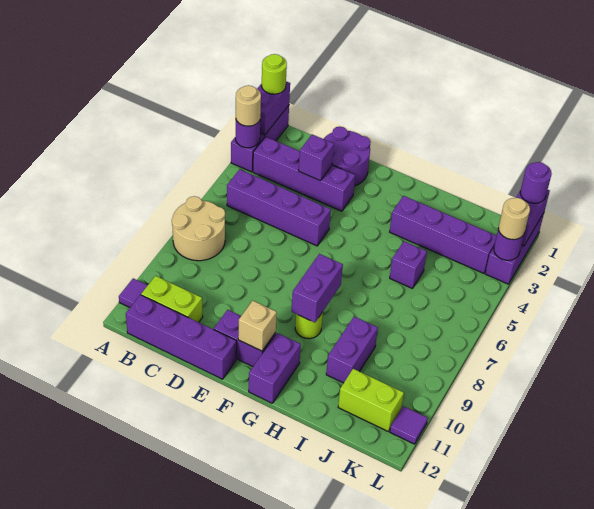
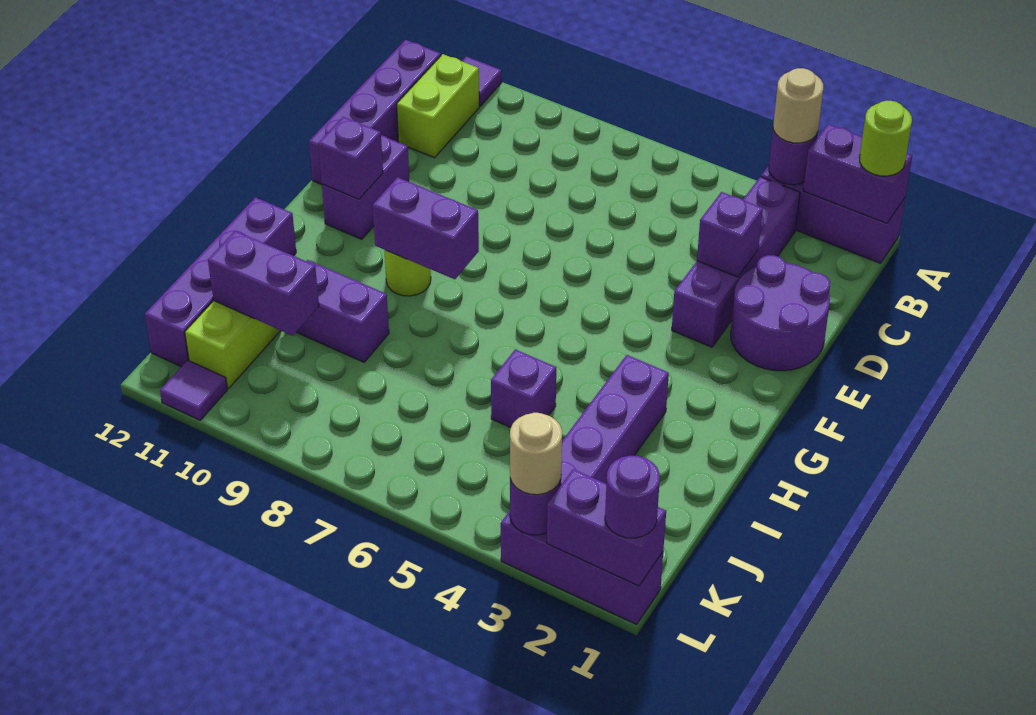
tan round brick A7:B8 level 1 -> none
purple brick B5:E5 level 1 -> purple brick H12:K12 level 1
tan brick F11 level 2 -> purple brick F11 level 2
purple brick G11:G12 level 1 -> purple brick J10:J11 level 2

